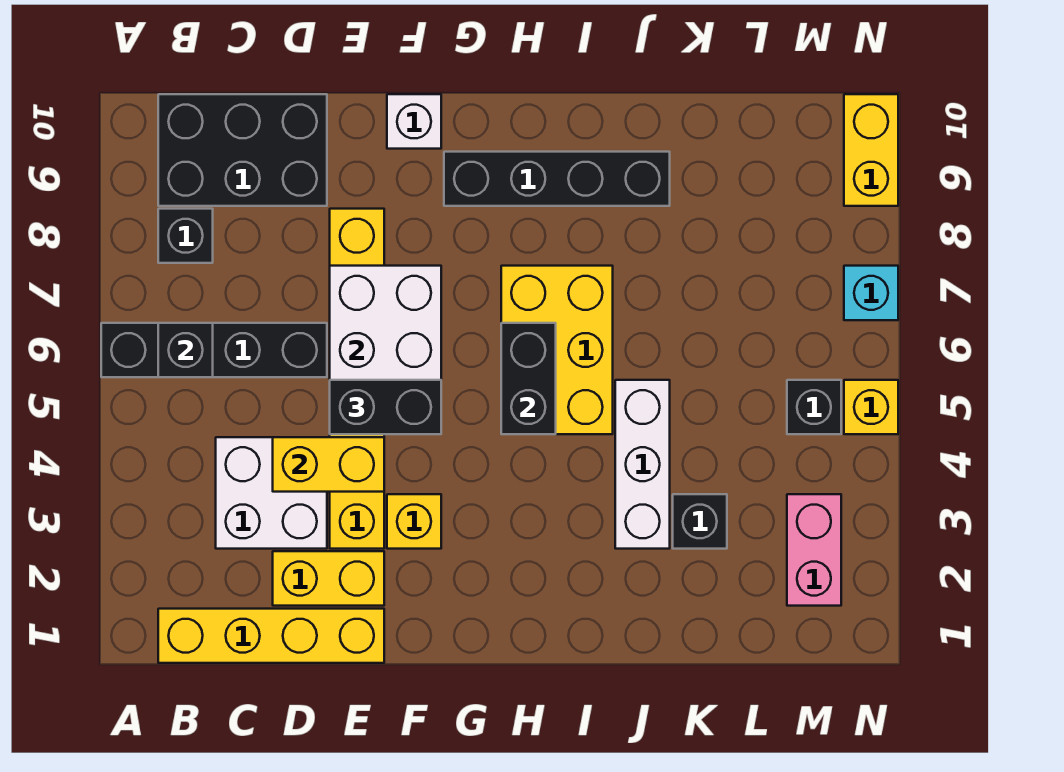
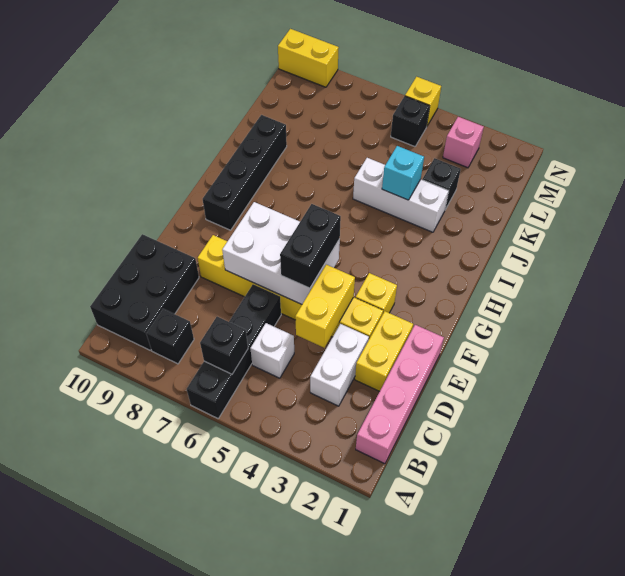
yellow brick B1:E1 level 1 -> pink brick B1:E1 level 1
white brick C3:D4 level 1 -> white brick C3:D3 level 1
white brick F10 level 1 -> white brick C5 level 1
yellow brick H5:I7 level 1 -> none
black brick H5:H6 level 2 -> none
pink brick M2:M3 level 1 -> pink brick M3 level 1
cyan brick N7 level 1 -> cyan brick J4 level 2

